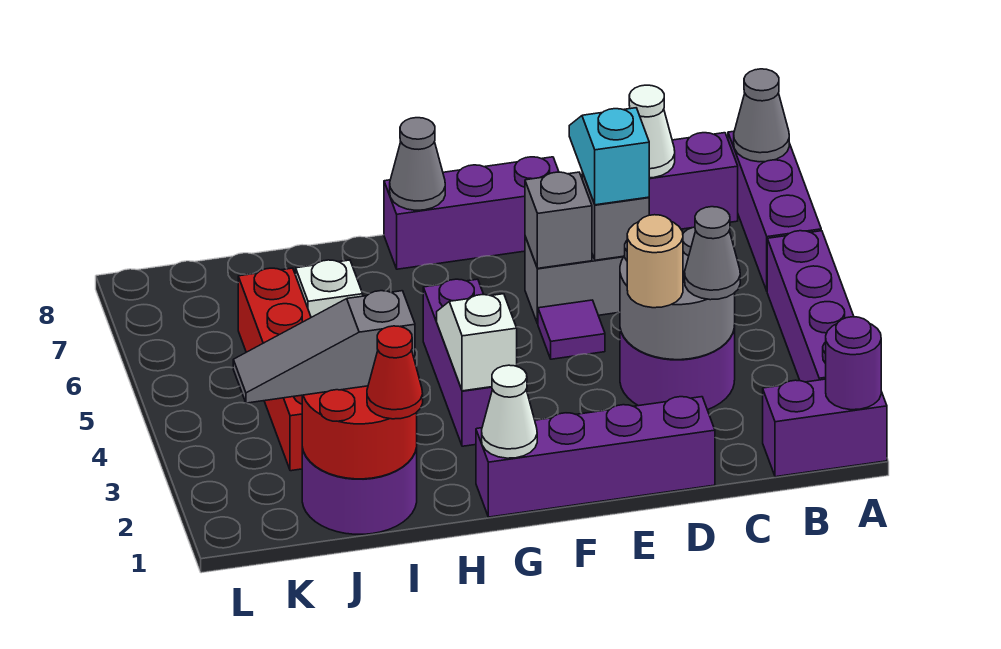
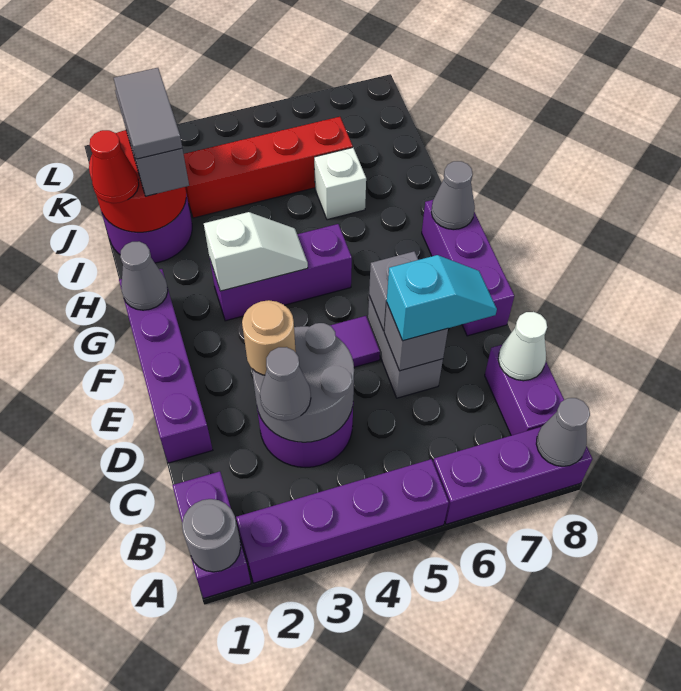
purple round brick A1 level 2 -> grey round brick A1 level 2
white cone G1 level 2 -> grey cone G1 level 2
none -> grey tile I2:J2 level 4

